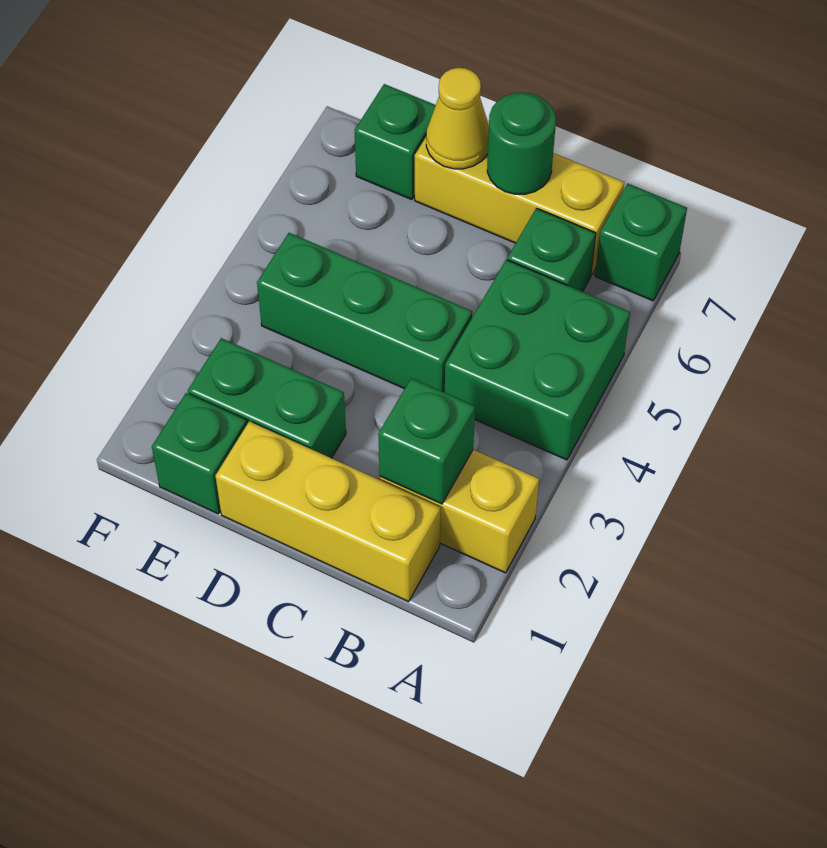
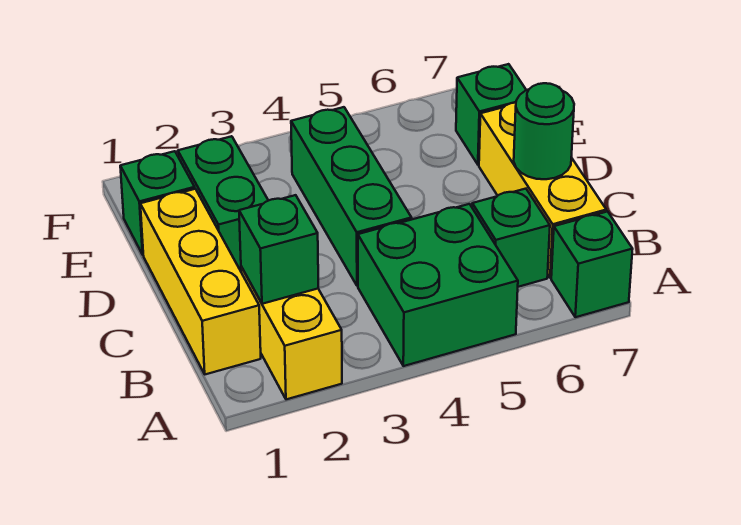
yellow cone D7 level 2 -> none

